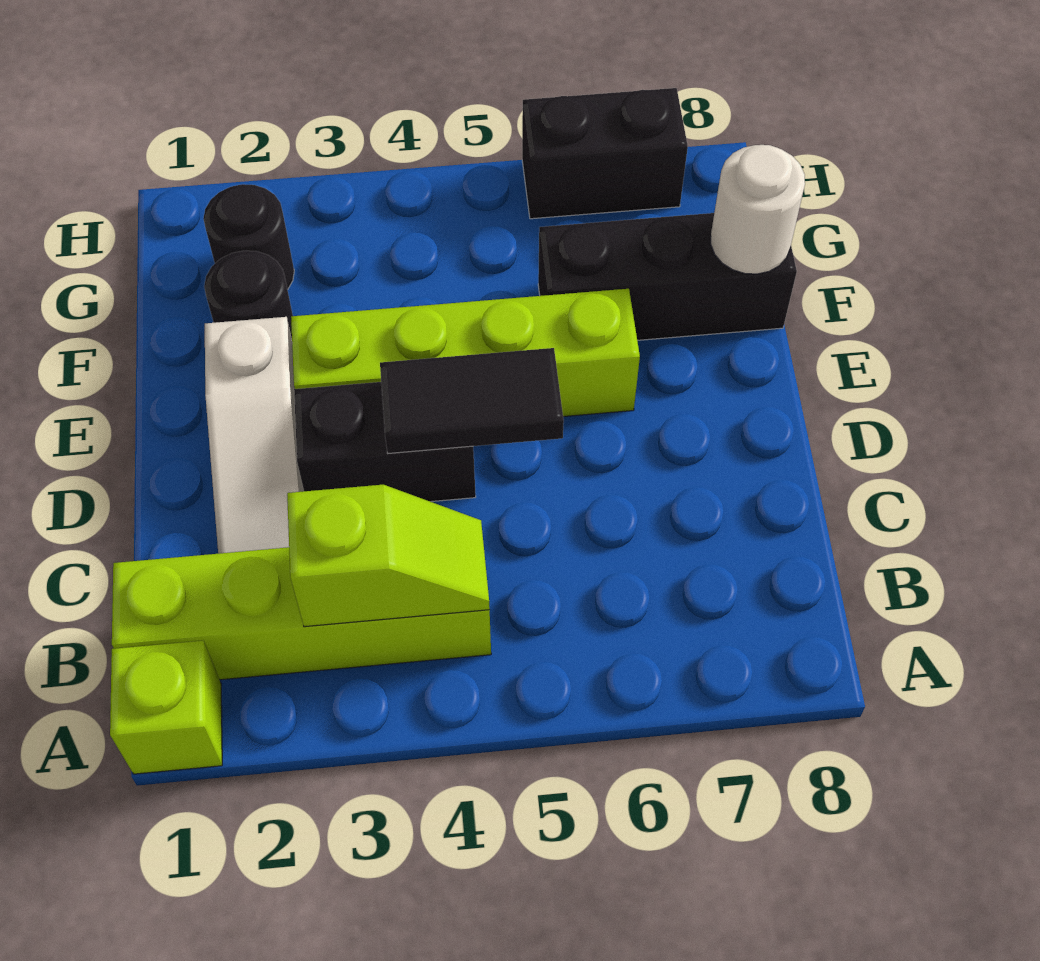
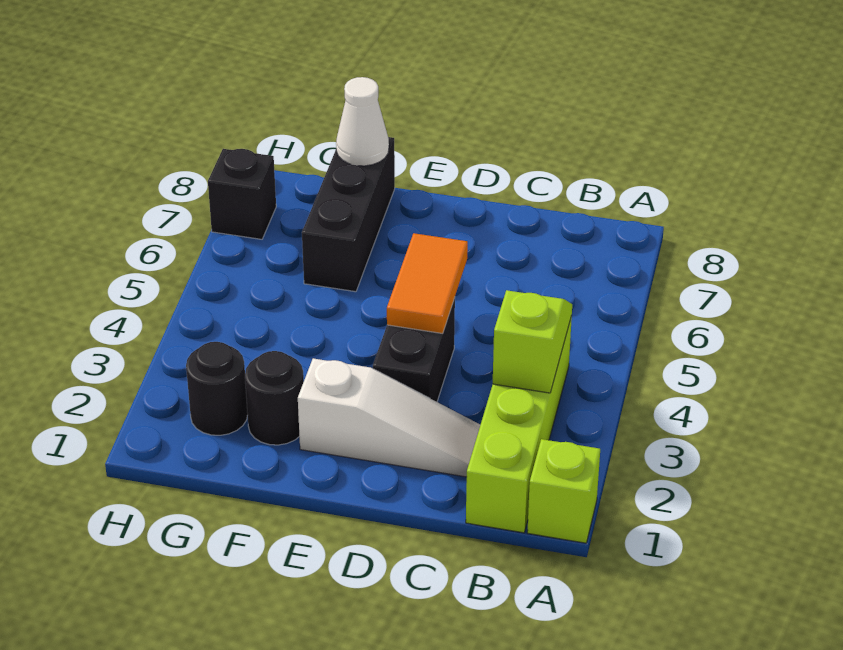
black tile D4:D5 level 2 -> orange tile D4:D5 level 2
lime brick E3:E6 level 1 -> none
white round brick F8 level 2 -> white cone F8 level 2
black brick H6:H7 level 1 -> black brick H7 level 1

